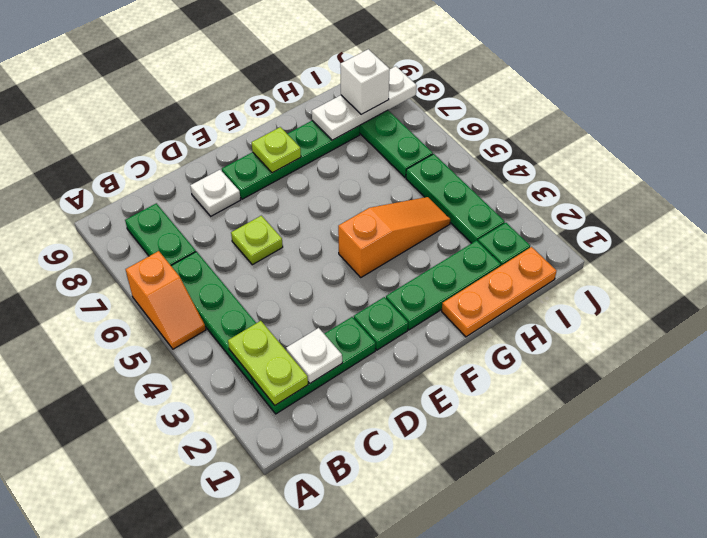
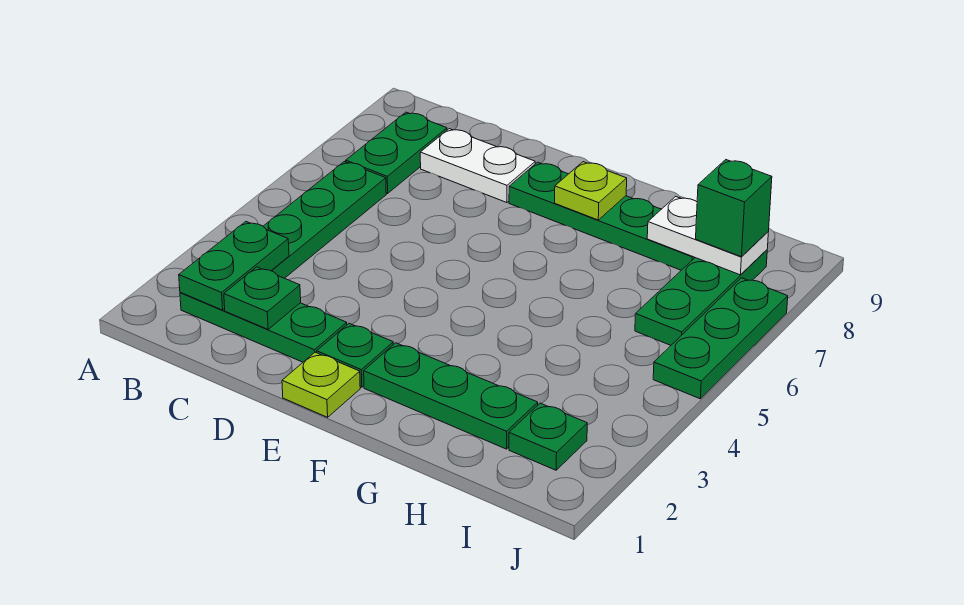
orange slope A5:A6 level 1 top 6 -> none
lime plate B2:B3 level 2 -> green plate B2:B3 level 2
white plate C2 level 2 -> green plate C2 level 2
lime plate D6 level 1 -> lime plate E1 level 1
white plate D8 level 1 -> white plate C8:D8 level 1
orange slope F4:H4 level 1 top F -> none
orange plate G1:I1 level 1 -> none
white plate H8:J8 level 2 -> white plate H8:I8 level 2
green plate I3:I5 level 1 -> green plate J5:J7 level 1
white brick I8 level 3 -> green brick I8 level 3

